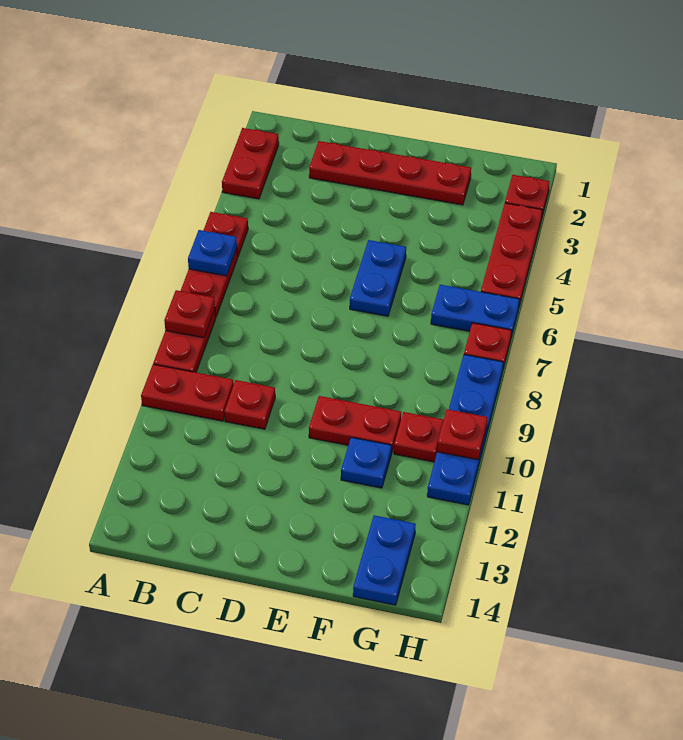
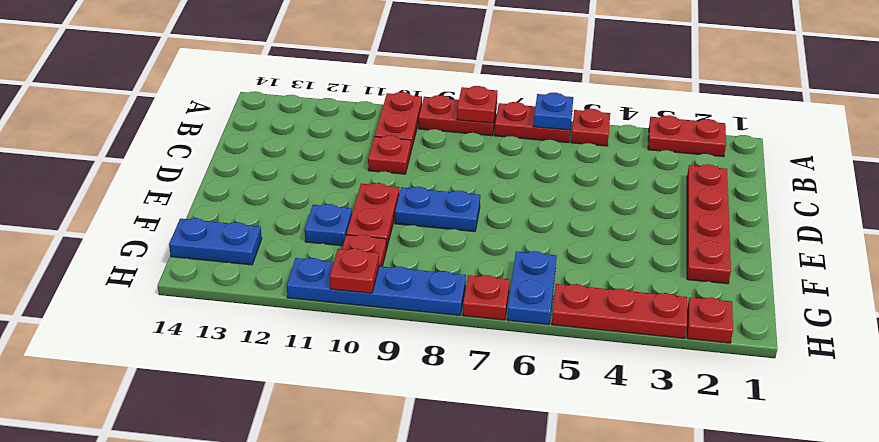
blue plate E5:E6 level 1 -> blue plate E8:E9 level 1

